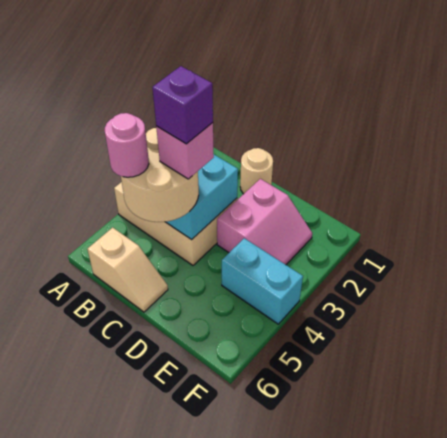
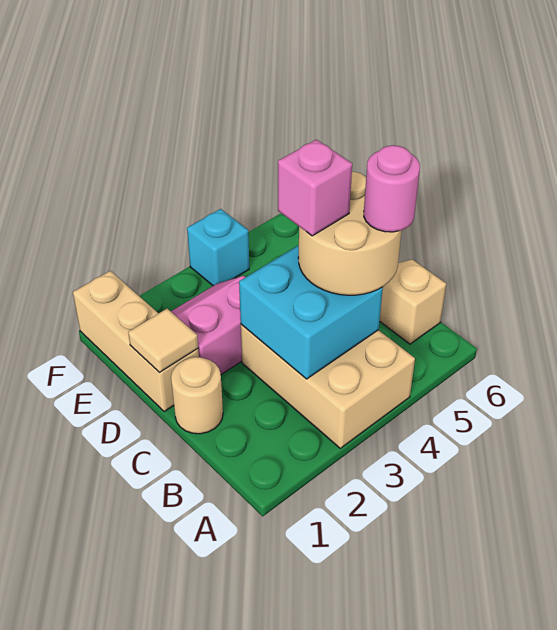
purple brick C4 level 5 -> none
none -> tan brick D1:F1 level 1
none -> tan tile D1 level 2
cyan brick E4:F4 level 1 -> cyan brick F4 level 1

